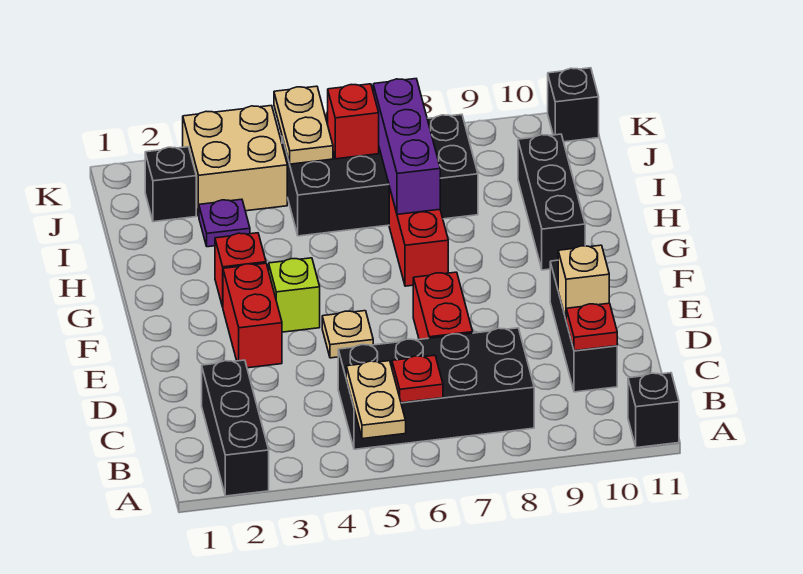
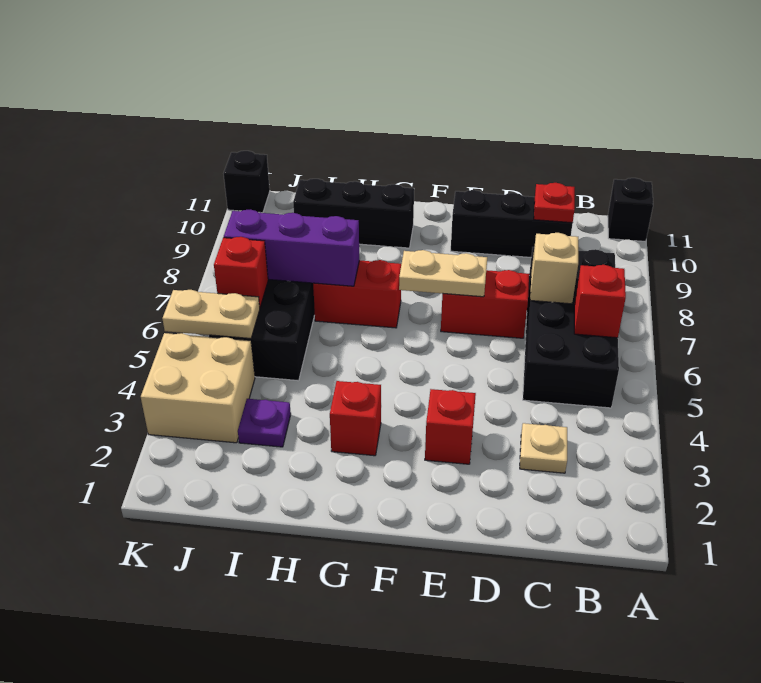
black brick A2:C2 level 1 -> none
tan plate A5:B5 level 2 -> tan plate E7:F7 level 2
red plate B6 level 2 -> red brick B6 level 2
tan brick D10 level 2 -> tan brick C7 level 2
red brick E3:F3 level 1 -> red brick E3 level 1
tan plate E5 level 1 -> tan plate C3 level 1
lime brick F4 level 1 -> none
black brick J2 level 1 -> none

